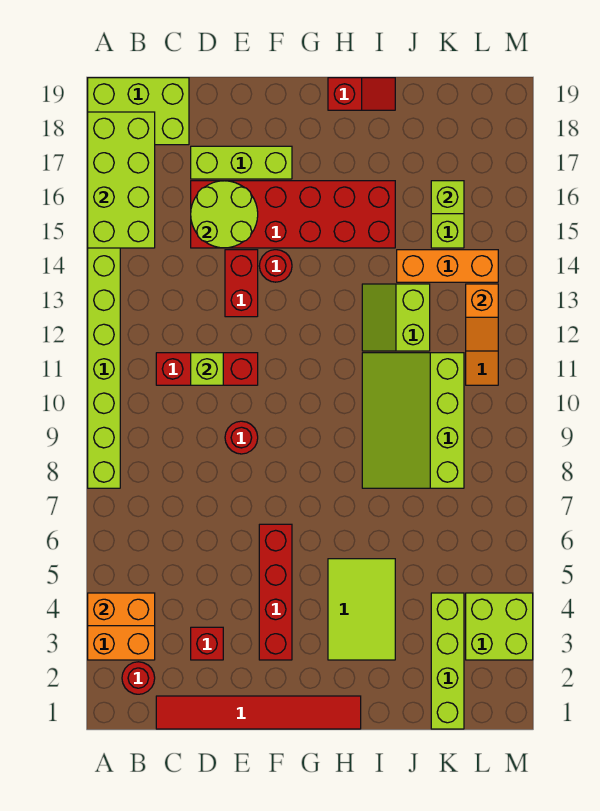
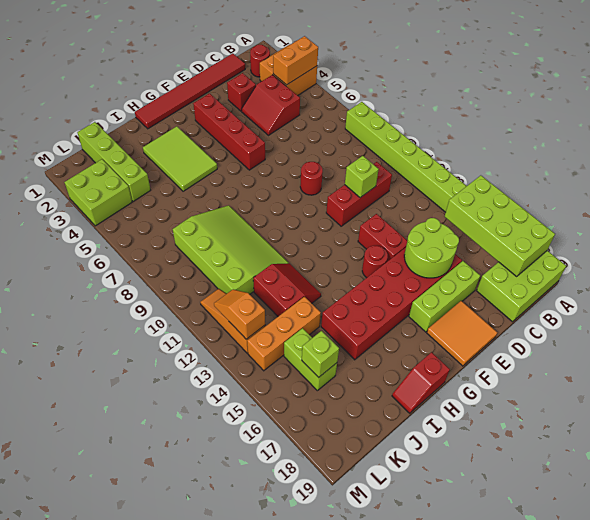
none -> red slope C4:D5 level 1 top C
none -> orange tile E18:F19 level 1
lime slope I12:J13 level 1 top J -> red slope I12:J13 level 1 top J

